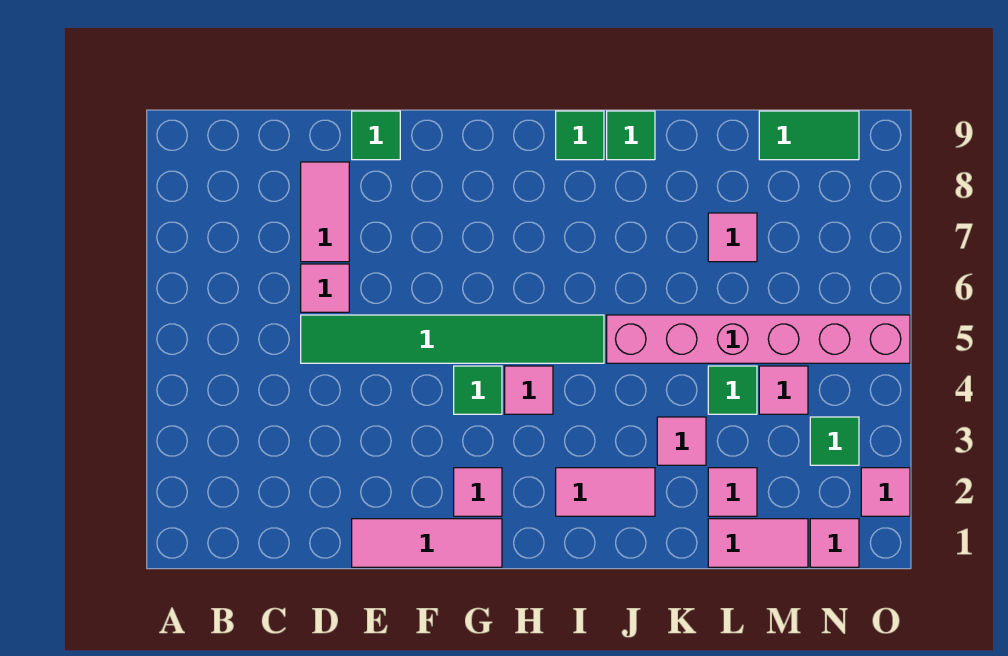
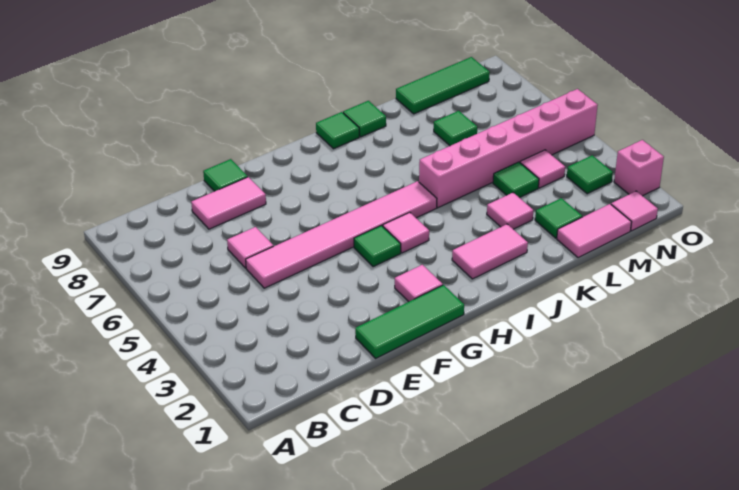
green tile D5:I5 level 1 -> pink tile D5:I5 level 1
pink tile D7:D8 level 1 -> pink tile D8:E8 level 1
pink tile E1:G1 level 1 -> green tile E1:G1 level 1
pink tile L2 level 1 -> green tile L2 level 1
pink tile L7 level 1 -> green tile L7 level 1
green tile M9:N9 level 1 -> green tile L9:N9 level 1
pink tile O2 level 1 -> pink brick O2 level 1

